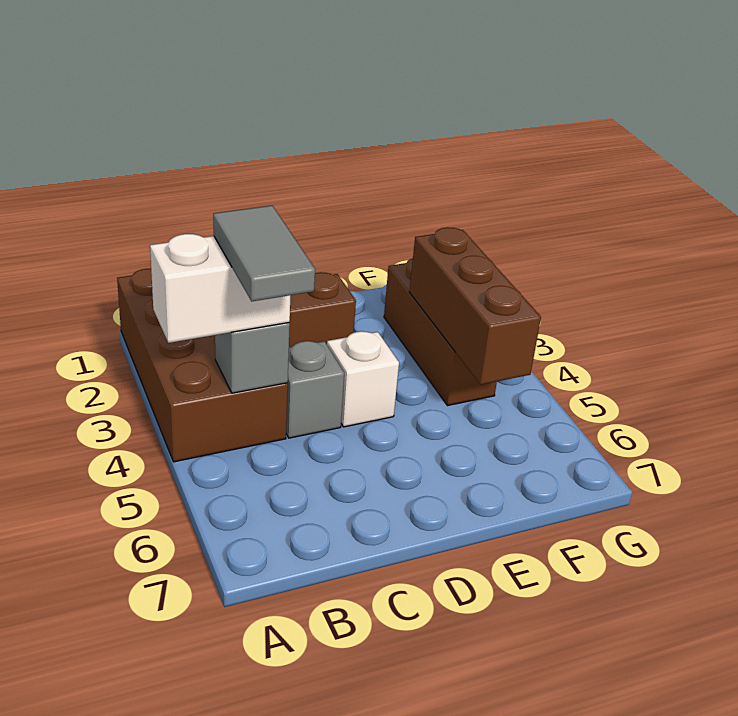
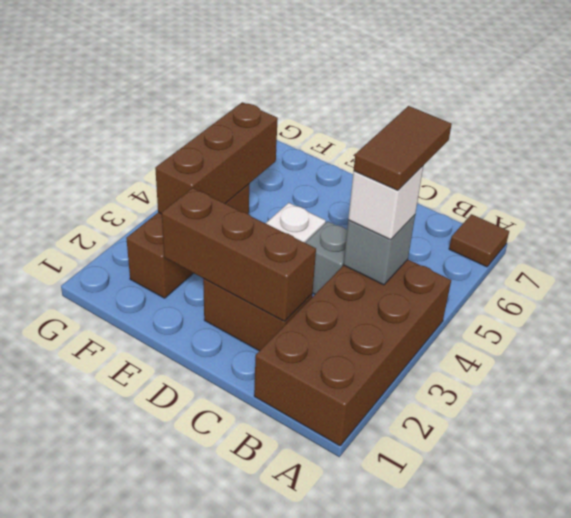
white brick A4:B4 level 3 -> white brick B4 level 3
none -> brown tile A7 level 1
grey tile B4:B5 level 4 -> brown tile B4:B5 level 4
none -> brown brick C2:E2 level 2

